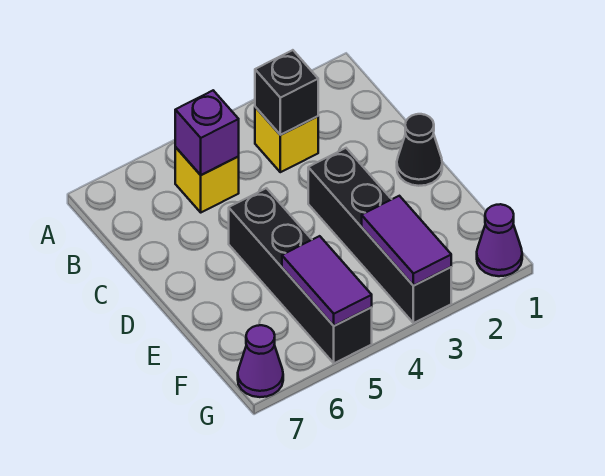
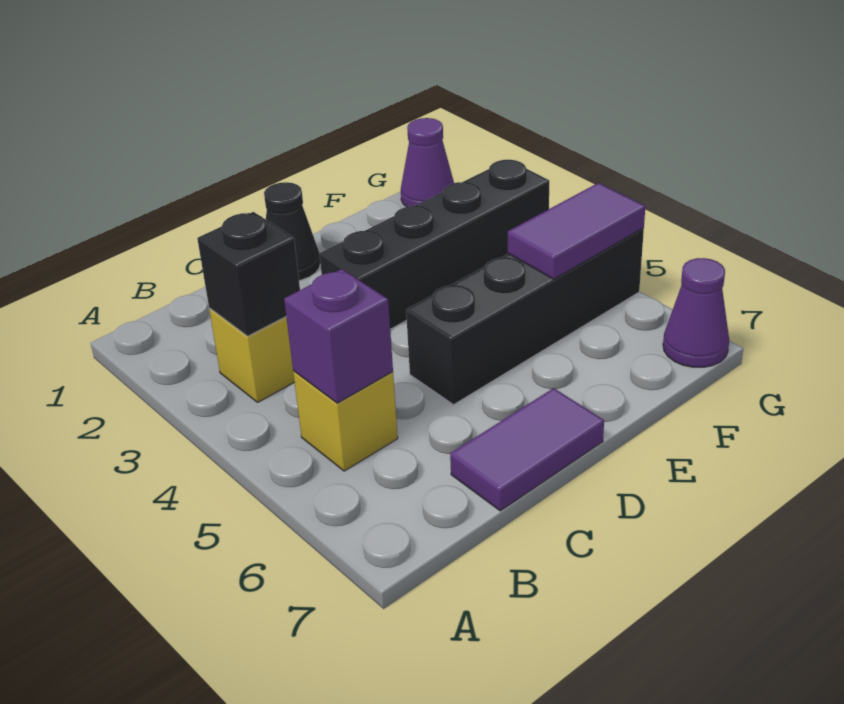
purple tile F3:G3 level 2 -> purple tile C7:D7 level 1

